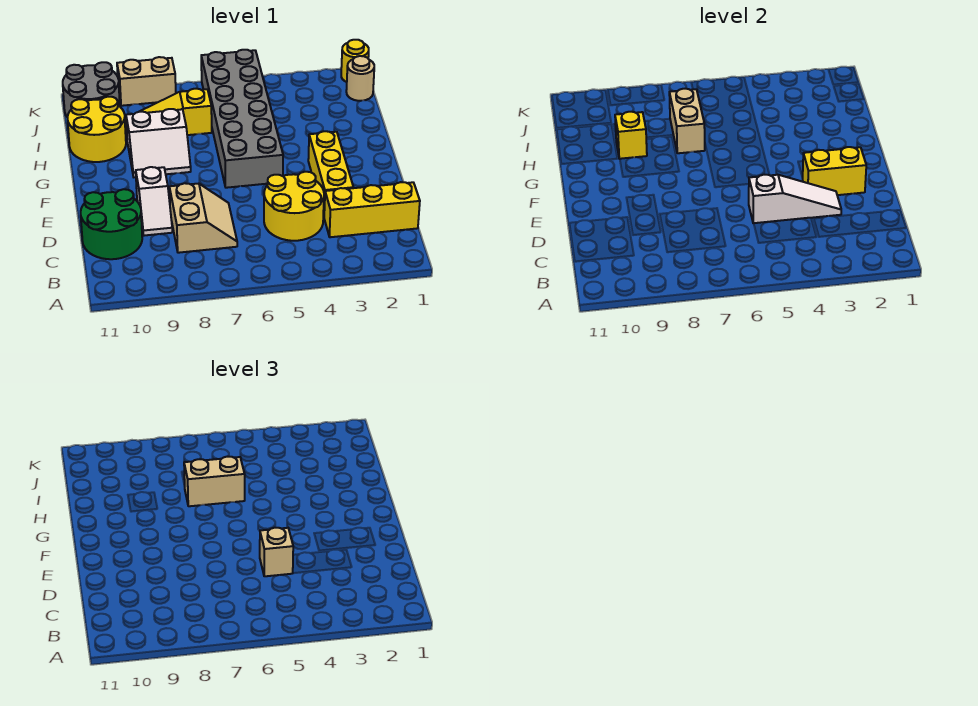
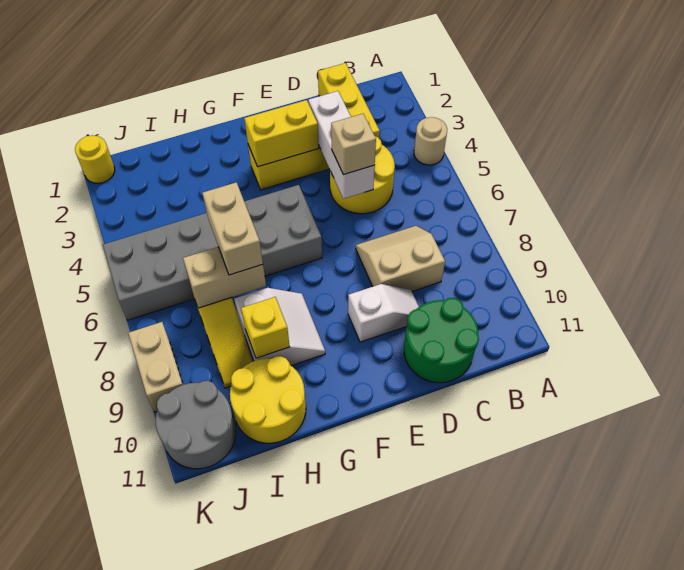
white slope D3:D5 level 2 top 5 -> white brick D3:D5 level 2
yellow brick E2:E3 level 2 -> yellow brick E3:F3 level 2
tan round brick J1 level 1 -> tan round brick A4 level 1

